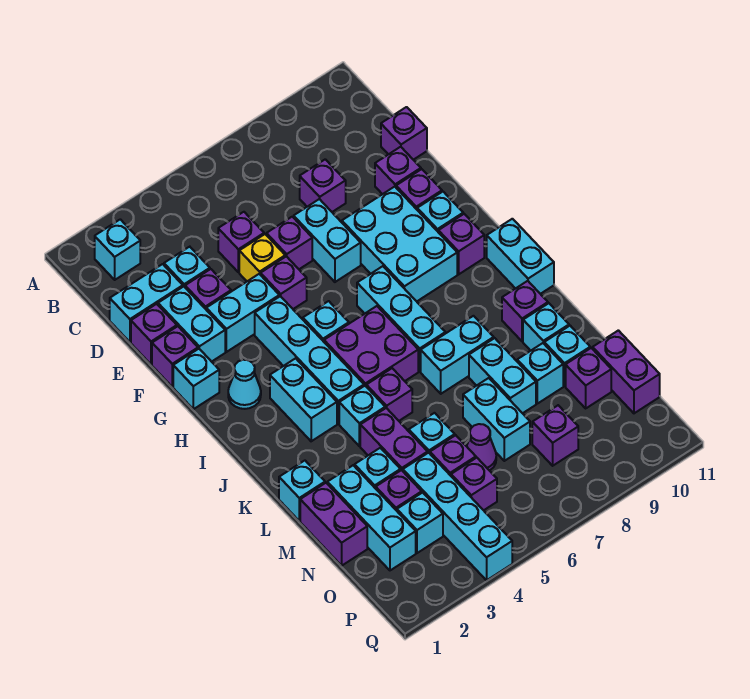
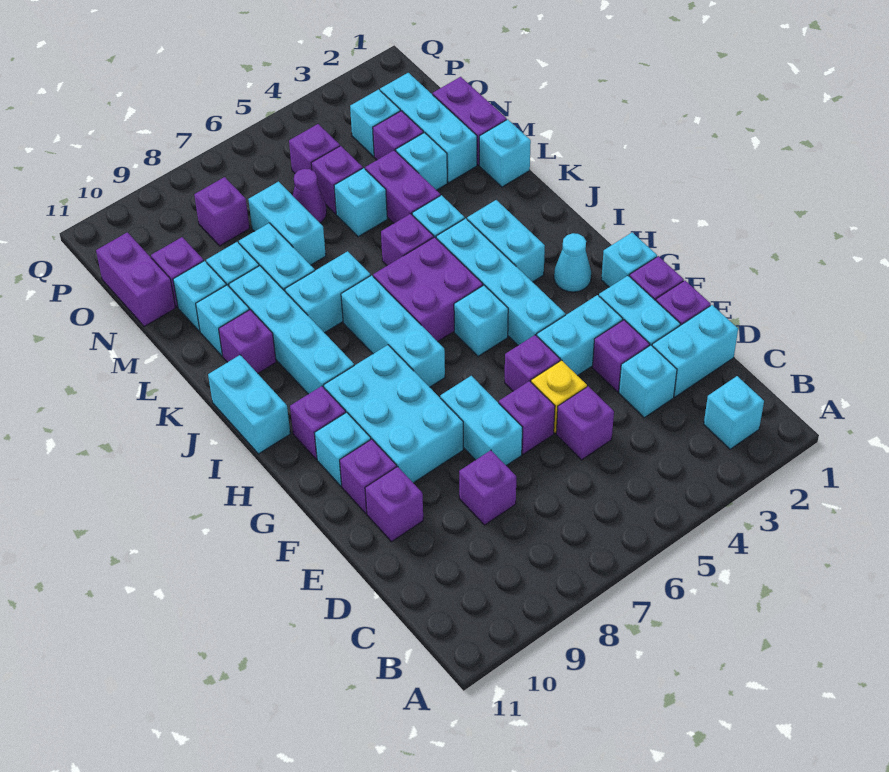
purple brick D11 level 1 -> none
cyan brick N4:Q4 level 1 -> cyan brick I9:L9 level 1

